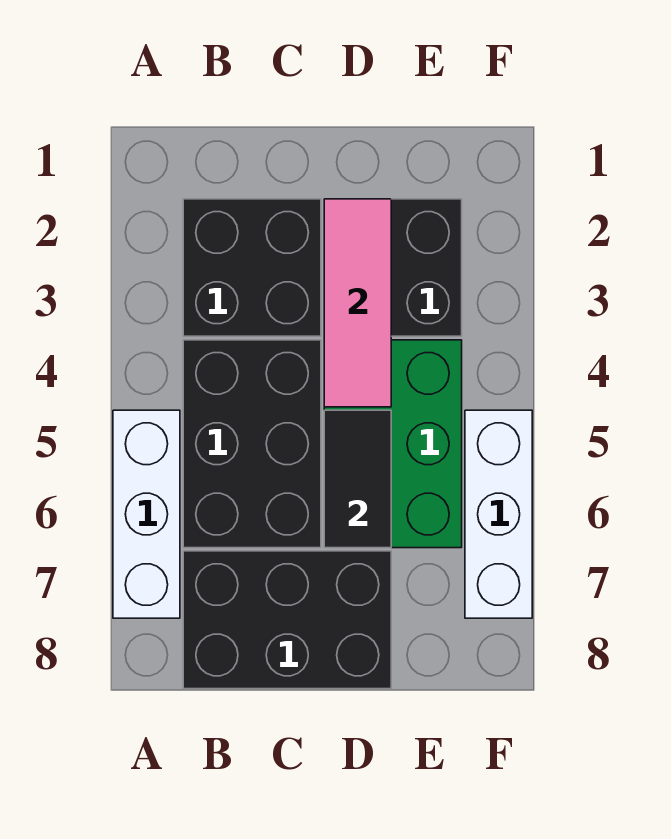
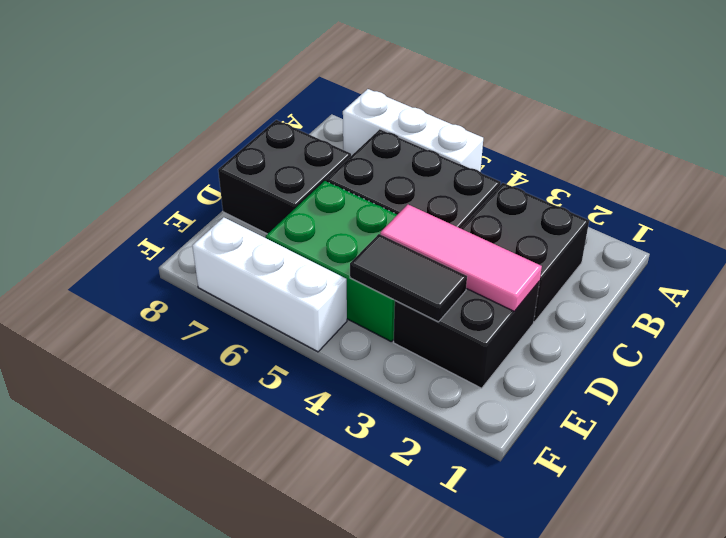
black brick B7:D8 level 1 -> black brick C7:D8 level 1
black tile D5:D6 level 2 -> black tile E3:E4 level 2

